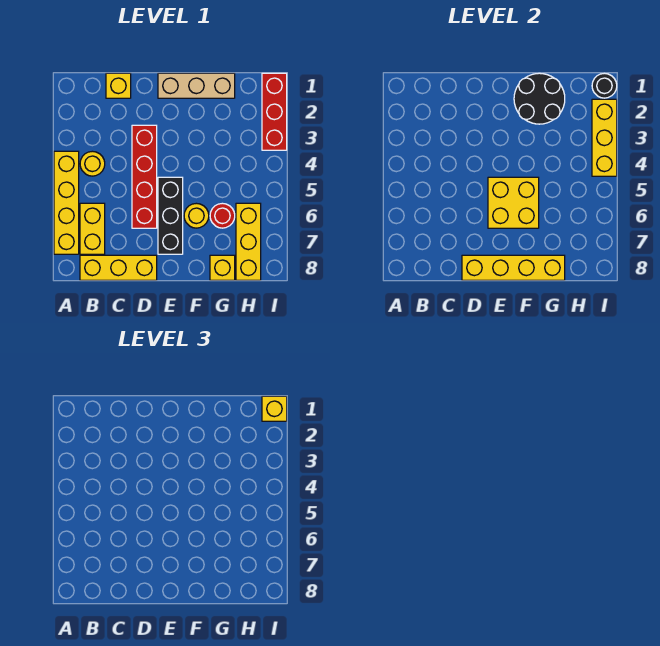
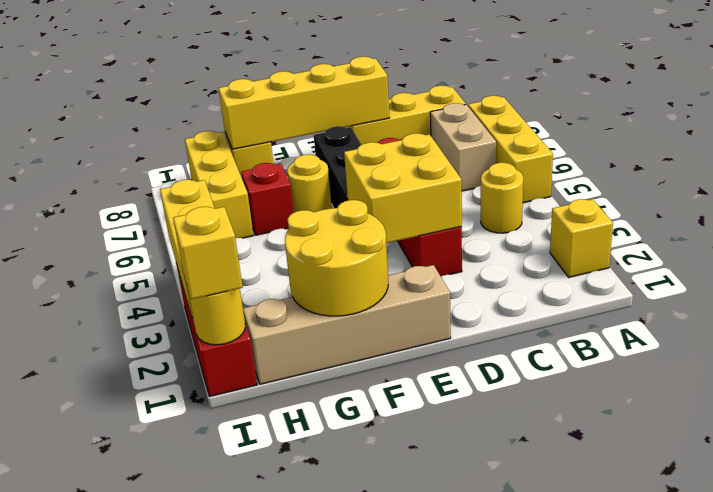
yellow brick A4:A7 level 1 -> yellow brick A5:A7 level 1
yellow brick B6:B7 level 1 -> tan brick B6:B7 level 1
yellow brick C1 level 1 -> yellow brick A2 level 1
tan brick E1:G1 level 1 -> tan brick E1:H1 level 1
yellow brick E5:F6 level 2 -> yellow brick D3:E4 level 2
black round brick F1:G2 level 2 -> yellow round brick F1:G2 level 2
red round brick G6 level 1 -> red brick G6 level 1
black round brick I1 level 2 -> yellow round brick I1 level 2

